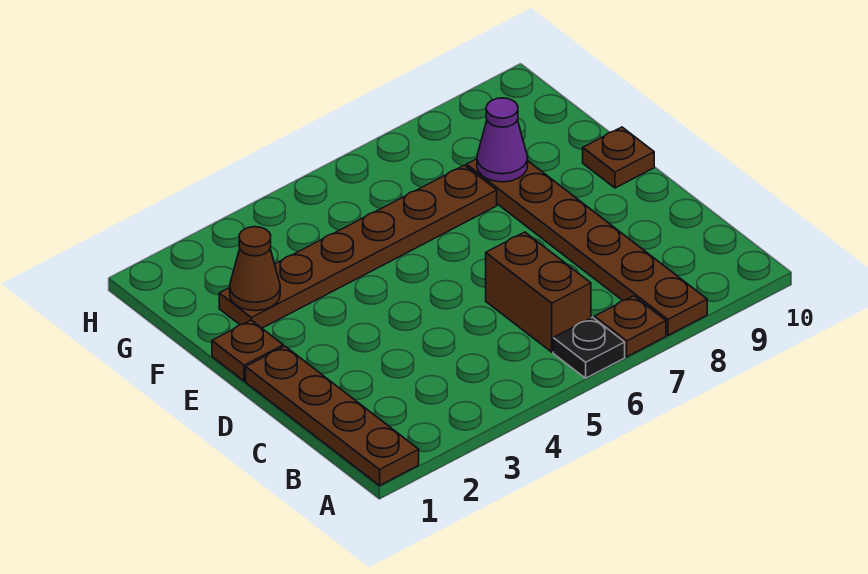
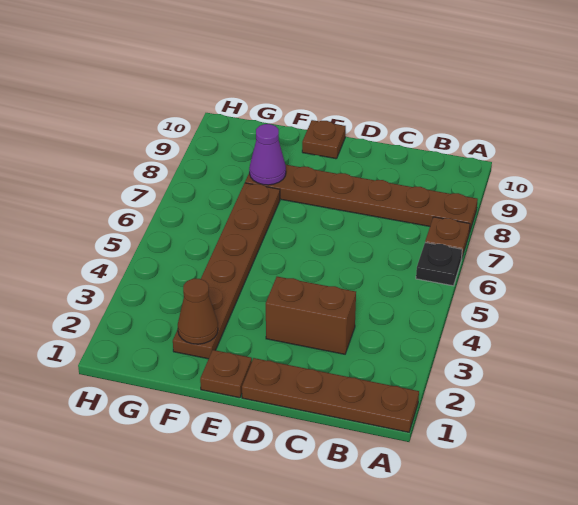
brown brick B6:C6 level 1 -> brown brick C3:D3 level 1

